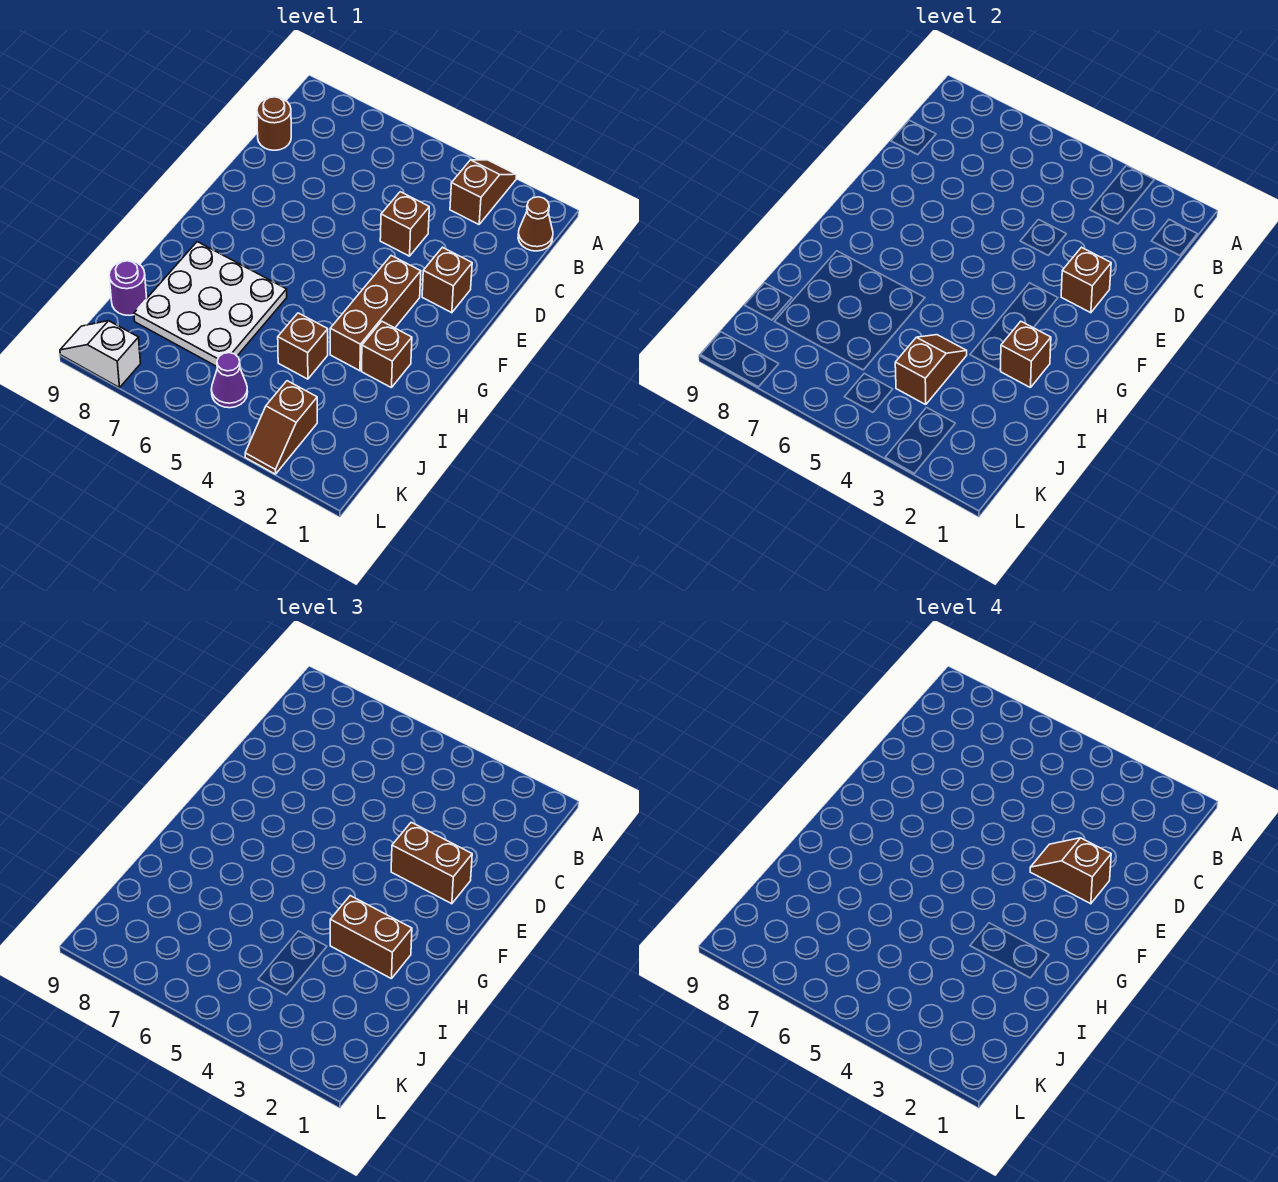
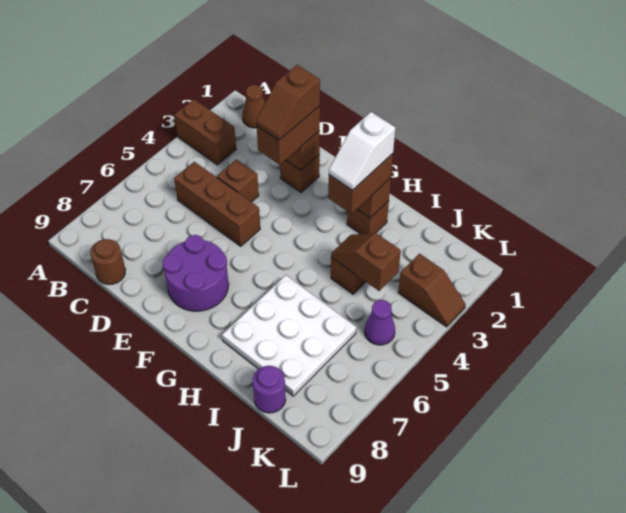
brown slope A3:B3 level 1 top B -> brown brick A3:B3 level 1
none -> purple round brick E7:F8 level 1
brown brick F3:H3 level 1 -> brown brick C5:E5 level 1
white slope L8:L9 level 1 top 8 -> white slope H2:H3 level 4 top 2

